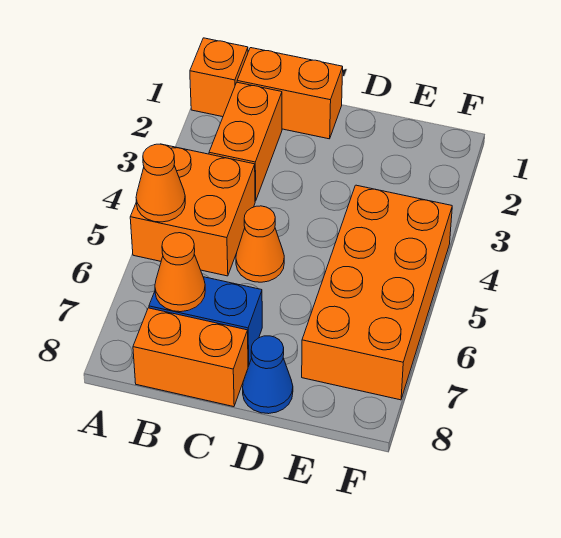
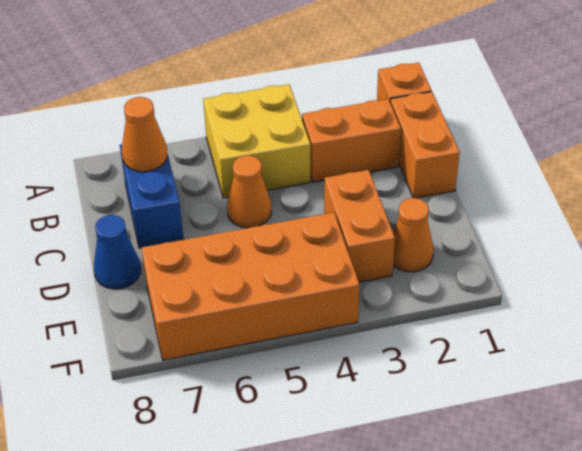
orange brick A4:B5 level 1 -> yellow brick A4:B5 level 1
orange cone A5 level 2 -> orange cone E2 level 1
orange brick B8:C8 level 1 -> orange brick D3:E3 level 1

